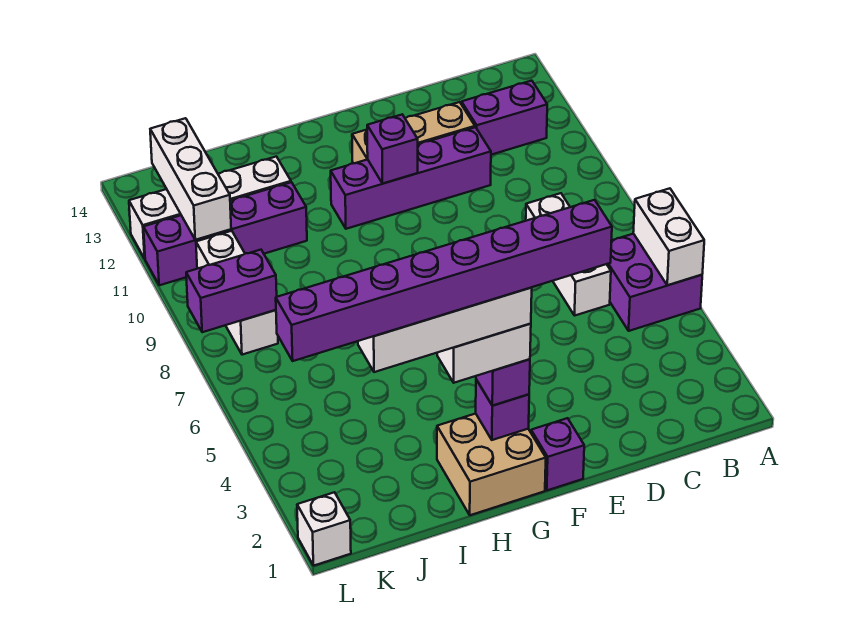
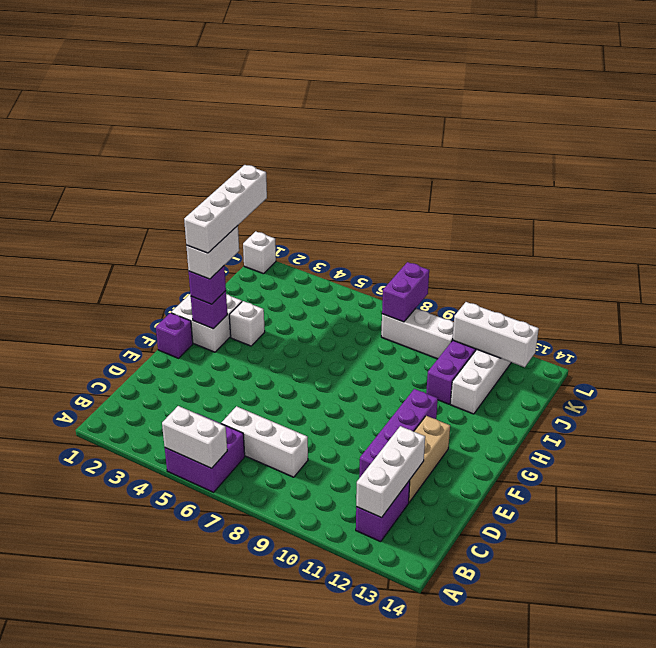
none -> white brick B12:D12 level 2
purple brick E2:L2 level 6 -> none
purple brick F11 level 2 -> none
tan brick G1:H2 level 1 -> white brick G1:H2 level 1
none -> white brick H3 level 1

